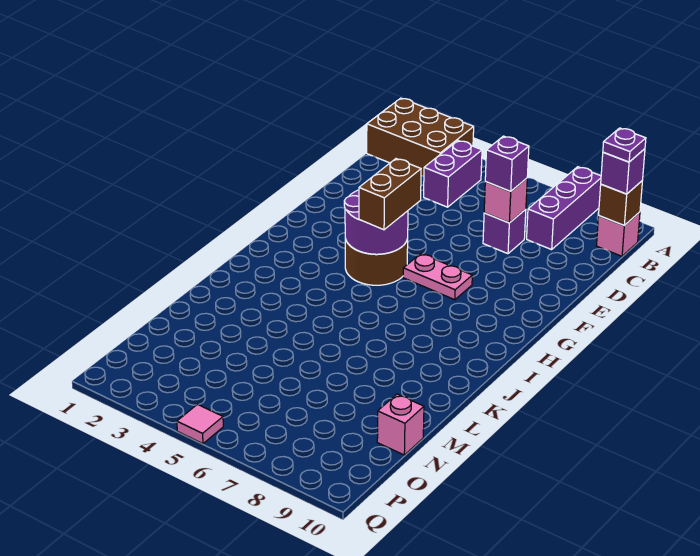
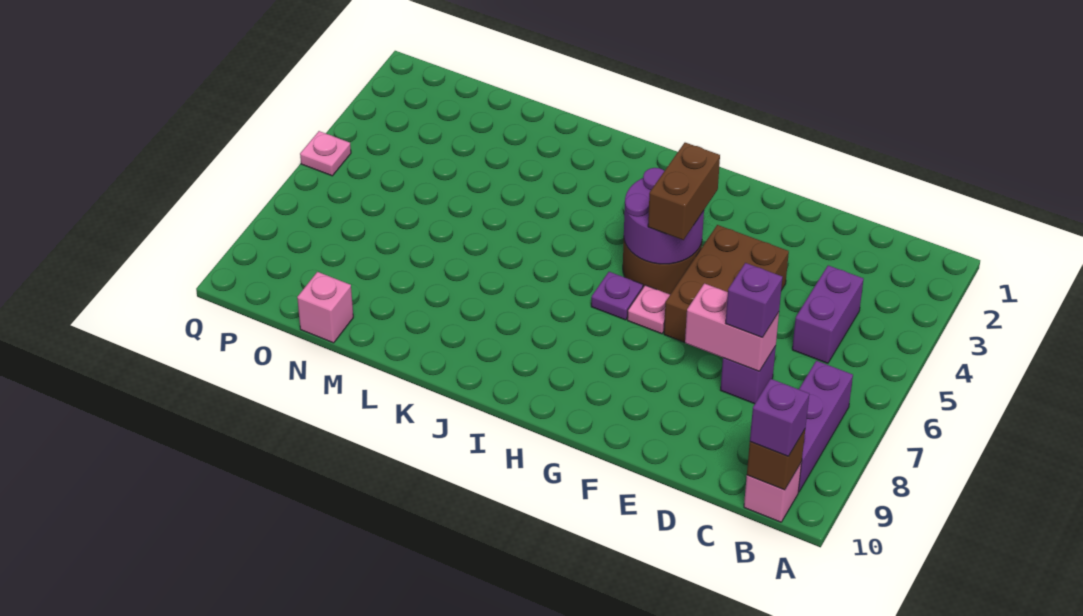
brown brick A1:B3 level 1 -> brown brick E4:F6 level 1
purple brick A8:C8 level 1 -> purple brick B7:B9 level 1
purple brick B4:C4 level 1 -> purple brick C4:C5 level 1
purple plate B10 level 4 -> purple plate H6 level 1
pink brick D7 level 2 -> pink brick D7:E7 level 2
brown brick G5:H5 level 3 -> brown brick G4:G5 level 3
pink plate G6:G7 level 1 -> pink plate G6 level 1
pink tile Q5 level 1 -> pink plate Q5 level 1

